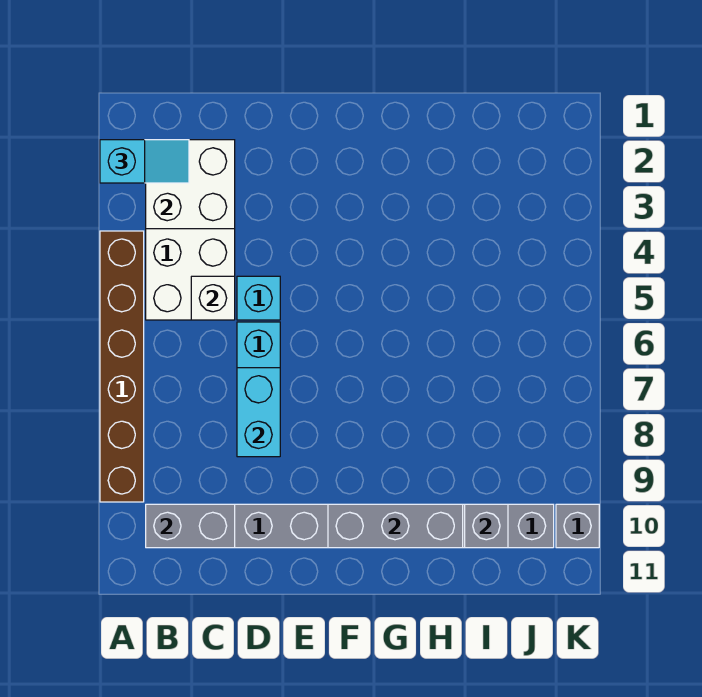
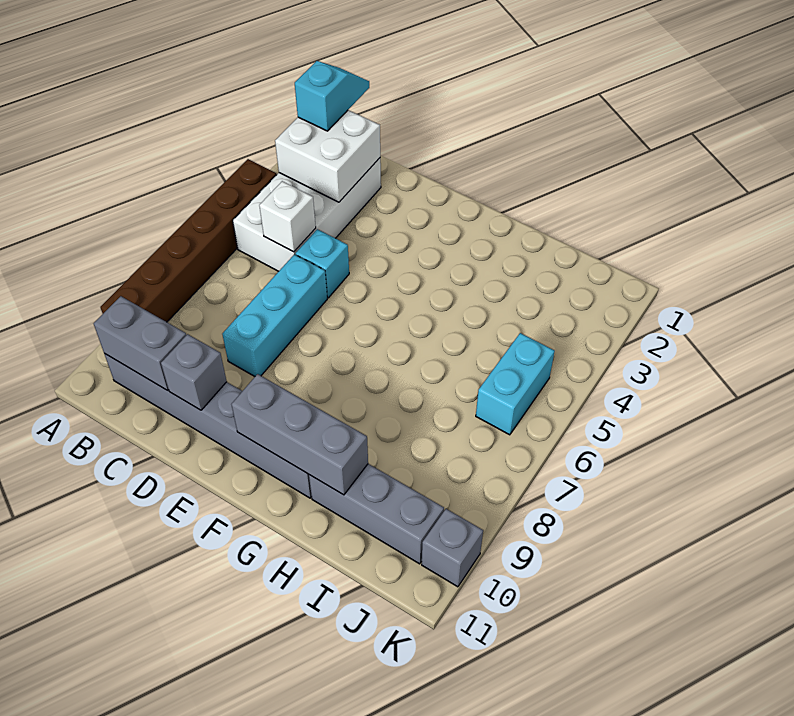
cyan slope A2:B2 level 3 top A -> cyan slope B1:B2 level 3 top 2
cyan brick D7:D8 level 2 -> cyan brick J5:J6 level 1
grey brick I10 level 2 -> grey brick D10 level 2

